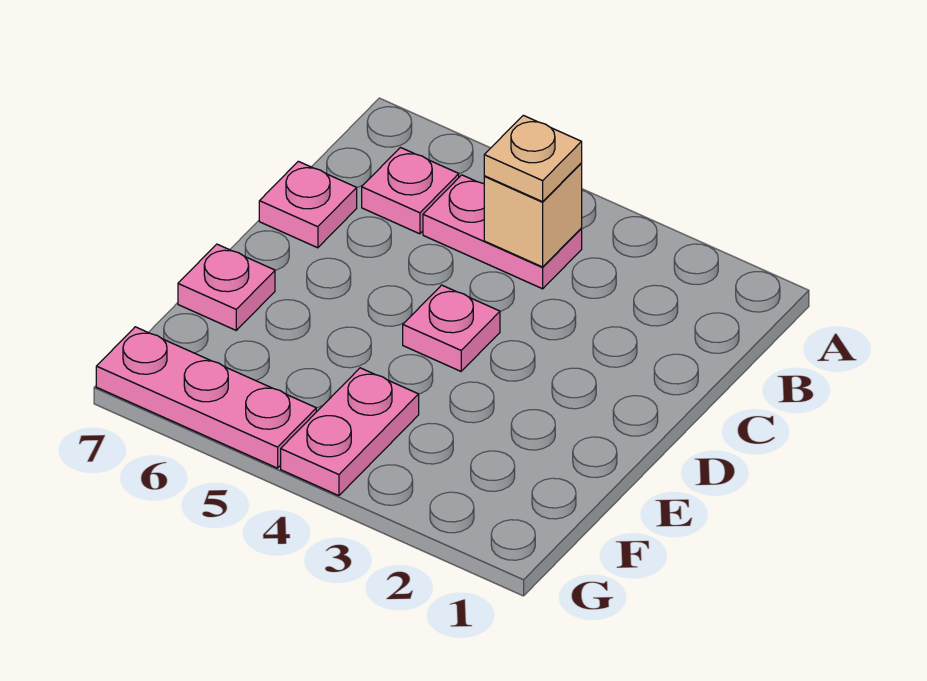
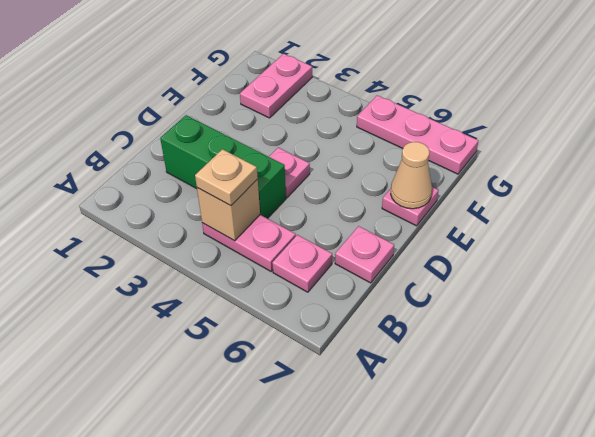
none -> green brick C2:C4 level 1
none -> tan cone E7 level 2
pink plate F4:G4 level 1 -> pink plate F2:G2 level 1

